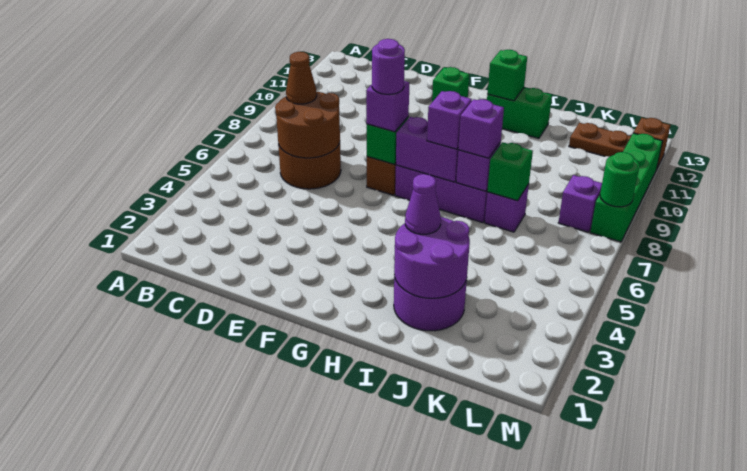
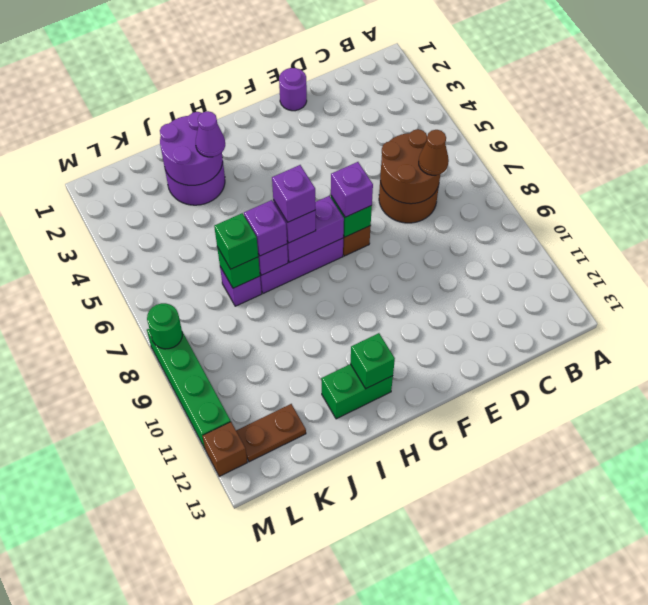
purple round brick F7 level 4 -> purple round brick E1 level 1
green brick F12 level 1 -> green brick J7 level 3
purple brick L8 level 1 -> purple brick H7 level 4

